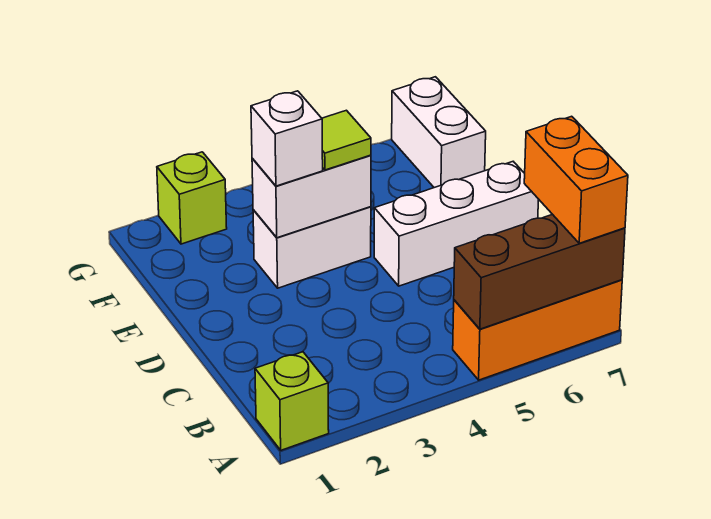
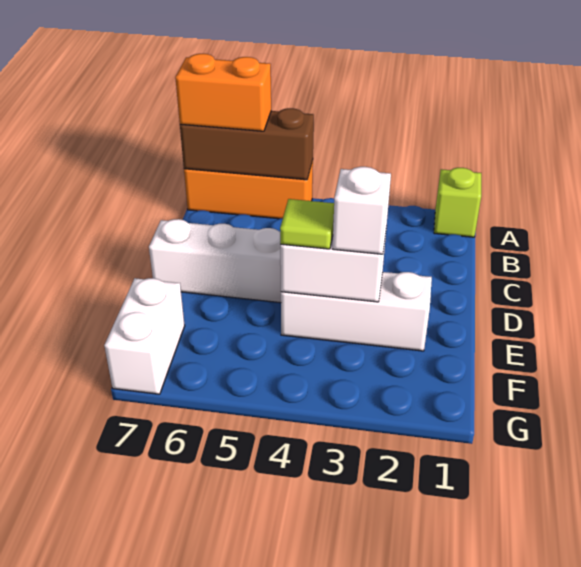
orange brick A7:B7 level 3 -> orange brick A6:A7 level 3
white brick E3:E4 level 1 -> white brick E2:E4 level 1
lime brick G2 level 1 -> none

